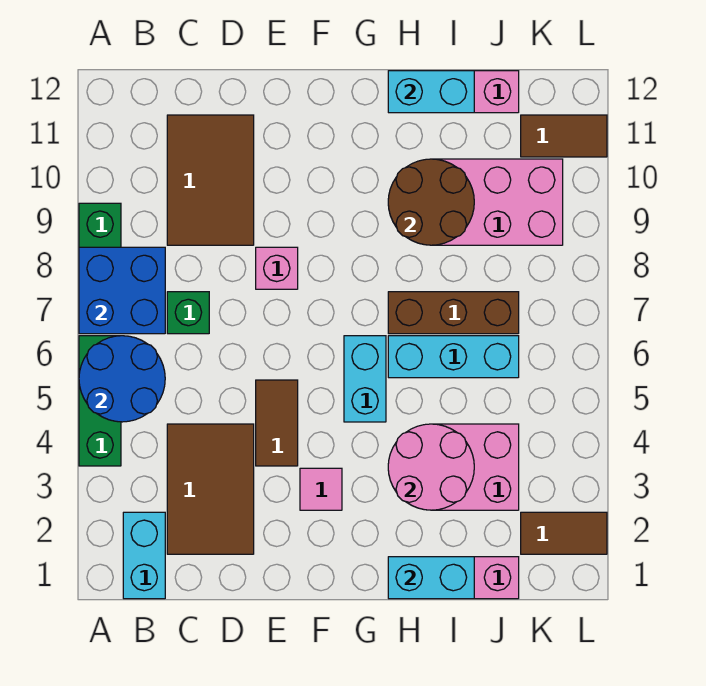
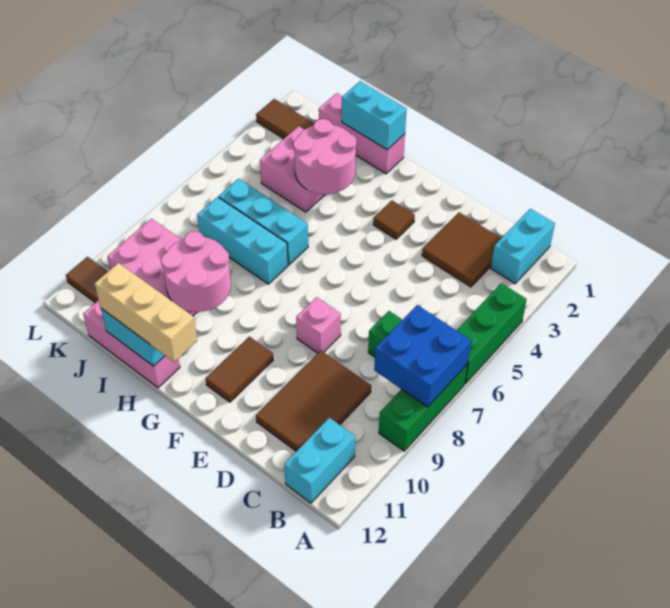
blue round brick A5:B6 level 2 -> none
brown tile C2:D4 level 1 -> brown tile C2:D3 level 1
brown tile E4:E5 level 1 -> brown tile F10:F11 level 1
pink tile F3 level 1 -> brown tile F3 level 1
cyan brick G5:G6 level 1 -> cyan brick B11:B12 level 1
none -> tan brick G12:I12 level 3
brown brick H7:J7 level 1 -> cyan brick H7:J7 level 1
brown round brick H9:I10 level 2 -> pink round brick H9:I10 level 2

